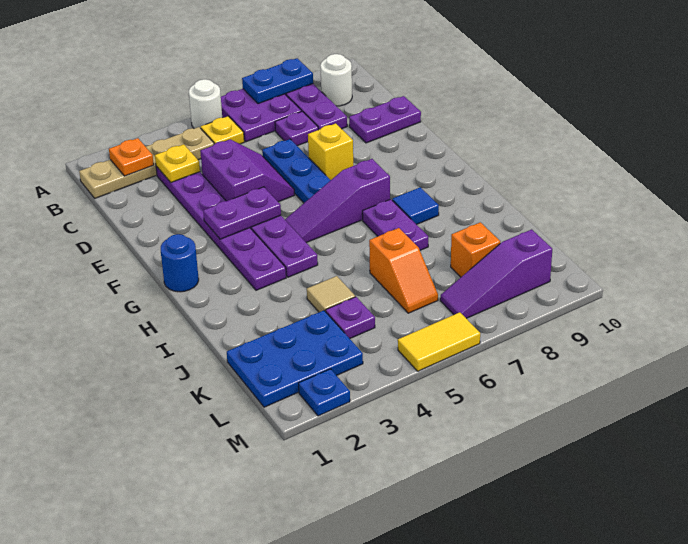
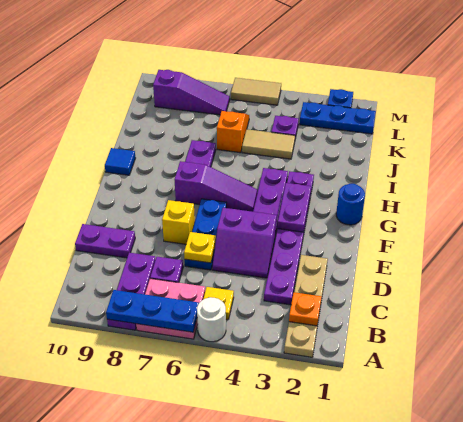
purple plate A6:B7 level 1 -> pink plate A6:B7 level 1
blue plate A7:A8 level 2 -> blue plate A6:A8 level 2
tan plate B1:B4 level 1 -> tan plate A2:D2 level 1
white round brick B9 level 1 -> none
yellow plate C3 level 2 -> yellow plate D6 level 2
purple slope D4:E5 level 1 top 4 -> purple slope D4:E5 level 1 top E
purple plate F3:F4 level 2 -> purple plate F3:G3 level 2
blue tile H8 level 1 -> blue tile H10 level 1
tan tile J4 level 1 -> tan tile J4:J5 level 1
blue plate K1:L3 level 1 -> blue plate L1:L3 level 1
orange brick K8 level 1 -> none
yellow tile M5:M6 level 1 -> tan tile M5:M6 level 1

